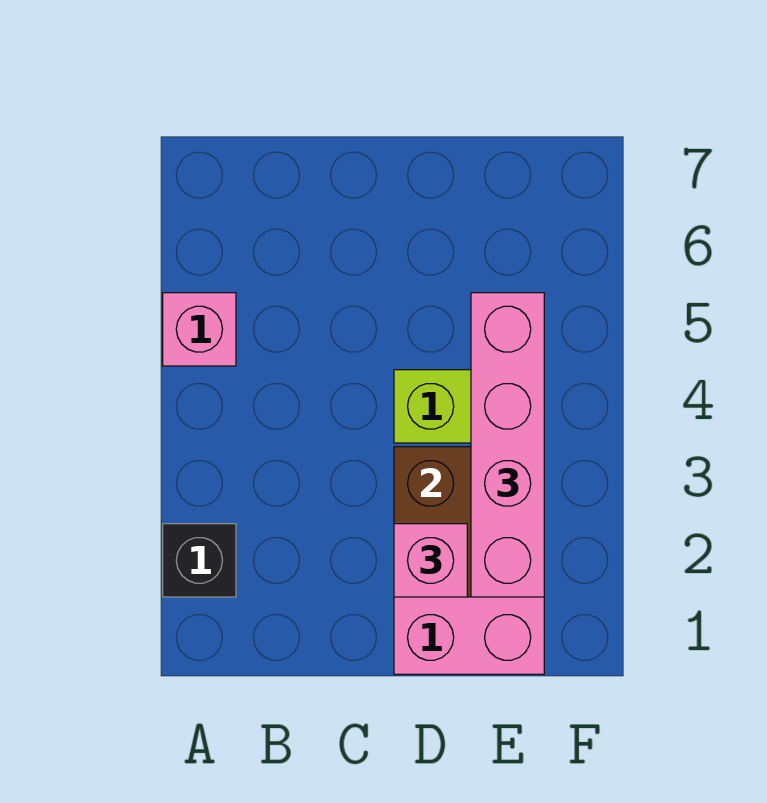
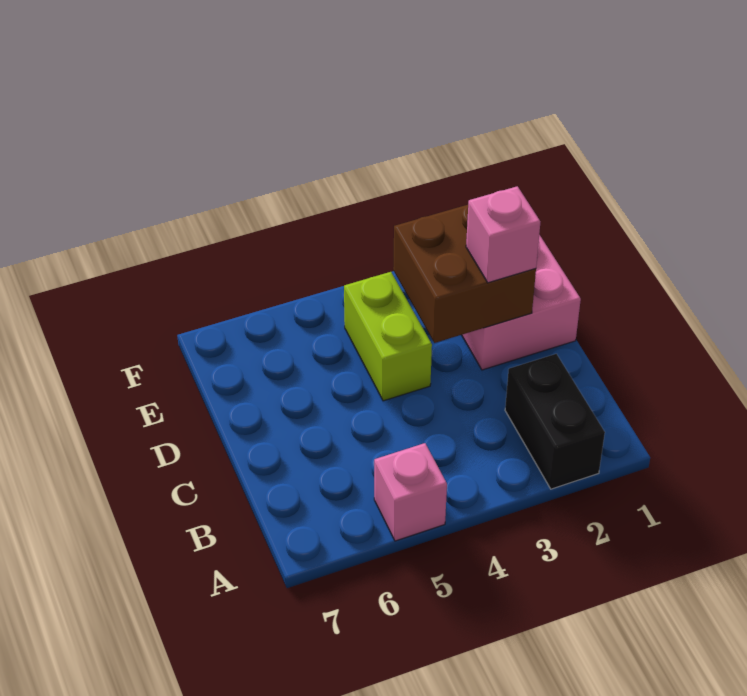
black brick A2 level 1 -> black brick A2:B2 level 1
pink brick E2:E5 level 3 -> none

